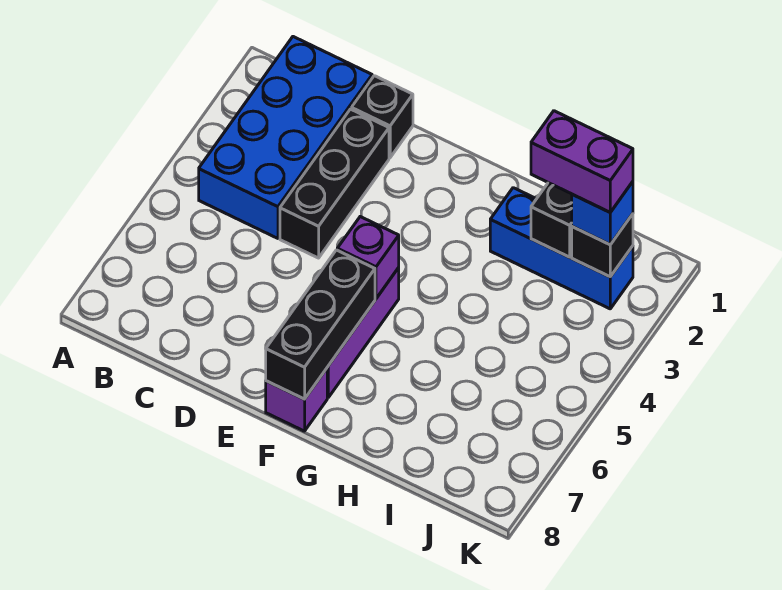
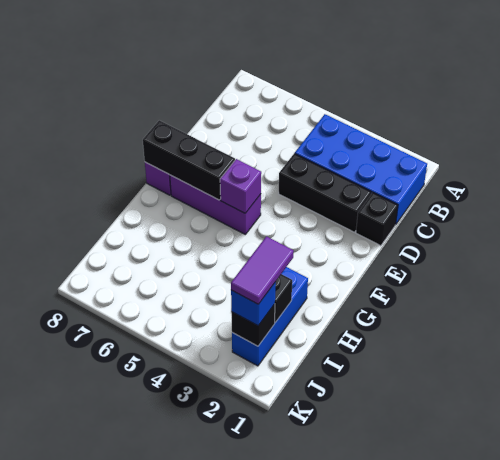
purple brick I2:J2 level 4 -> purple tile I2:J2 level 4

